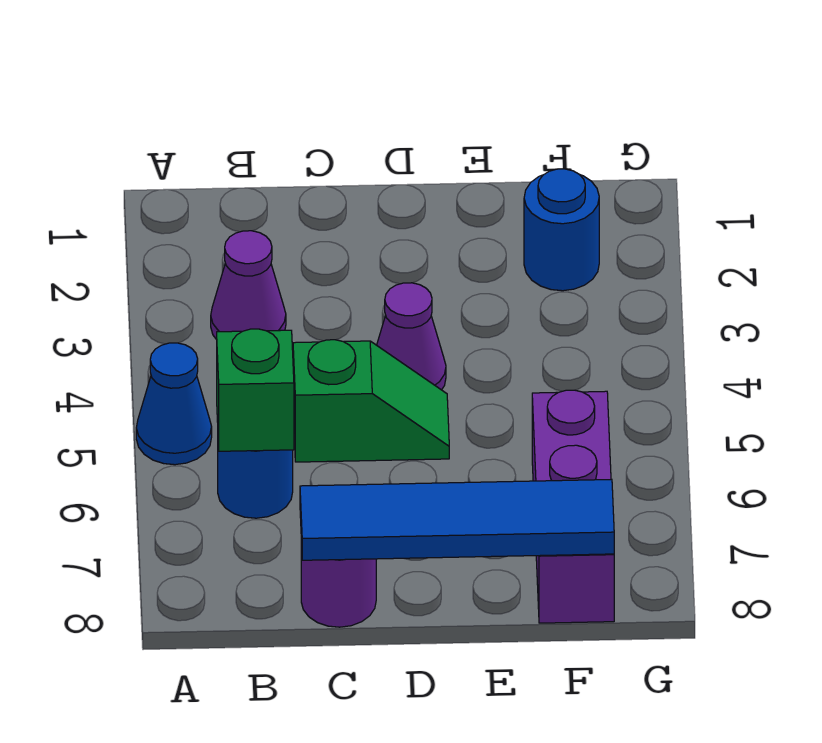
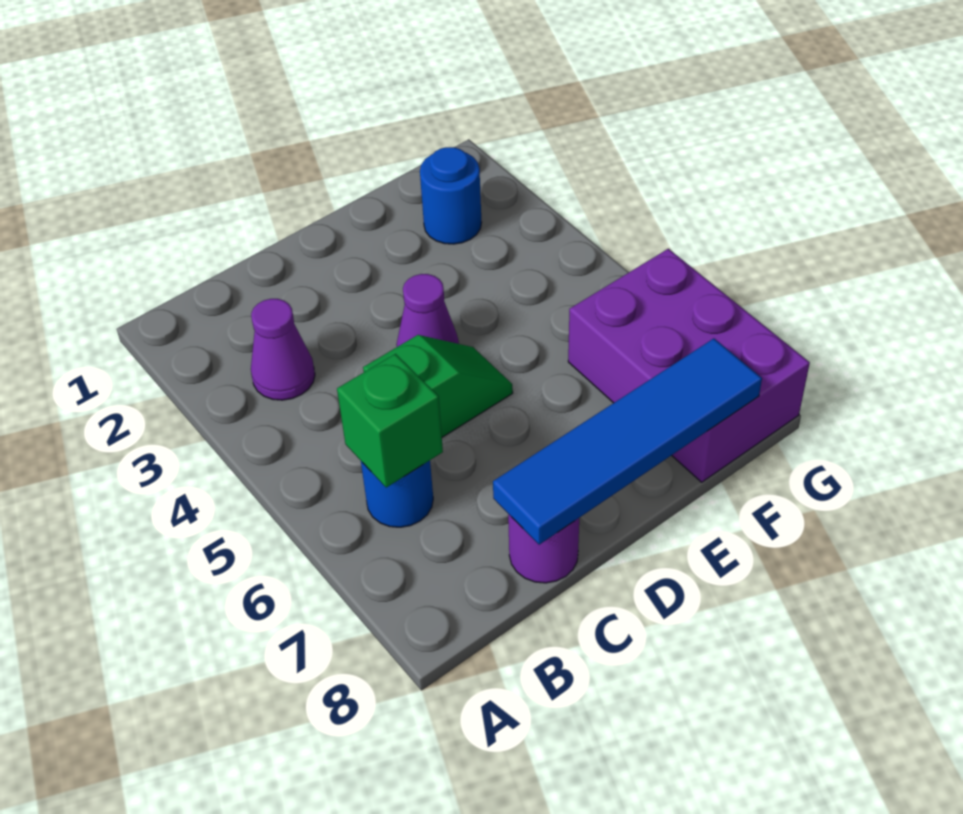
blue cone A5 level 1 -> none
purple brick F6:F8 level 1 -> purple brick F6:G8 level 1

